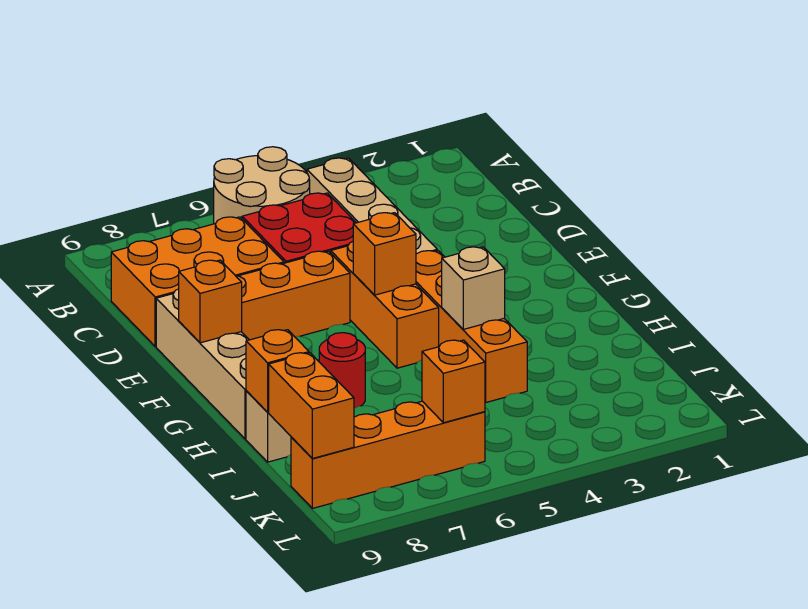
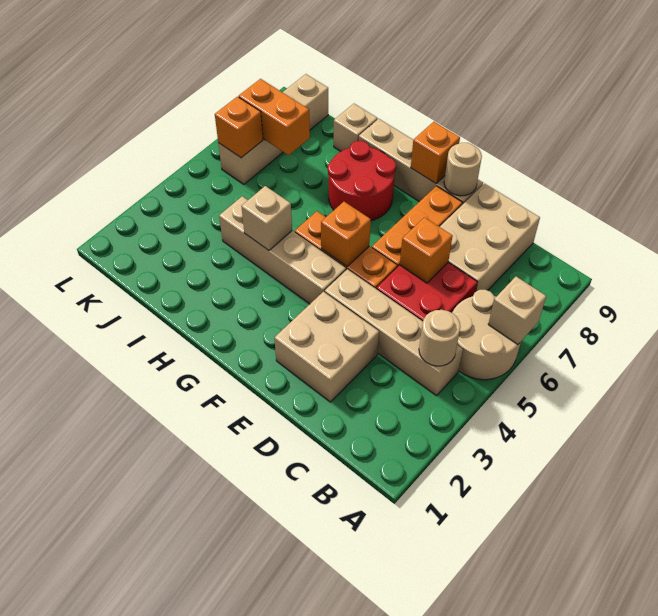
none -> tan brick A6 level 2
none -> tan round brick B4 level 2
orange brick C7:D9 level 1 -> tan brick C7:D9 level 1
none -> tan brick D2:E3 level 1
none -> tan round brick E9 level 2
orange brick F4:I4 level 1 -> tan brick F4:I4 level 1
red round brick H7 level 1 -> red round brick G7:H8 level 1
orange brick I9 level 2 -> orange brick D6 level 2
orange brick J9:K9 level 2 -> orange brick J7:K7 level 2
orange brick K6:K9 level 1 -> tan brick K6:K9 level 1

